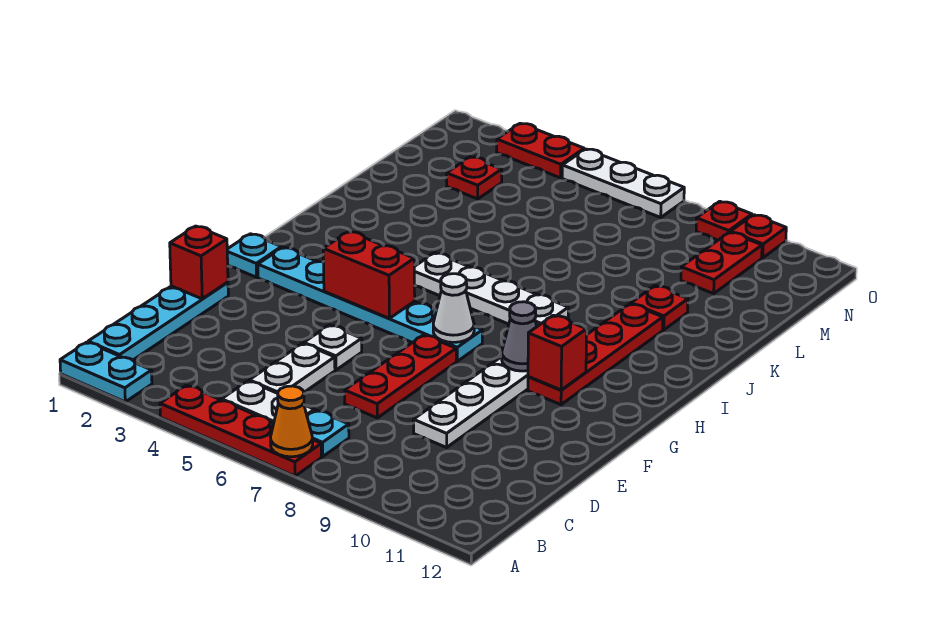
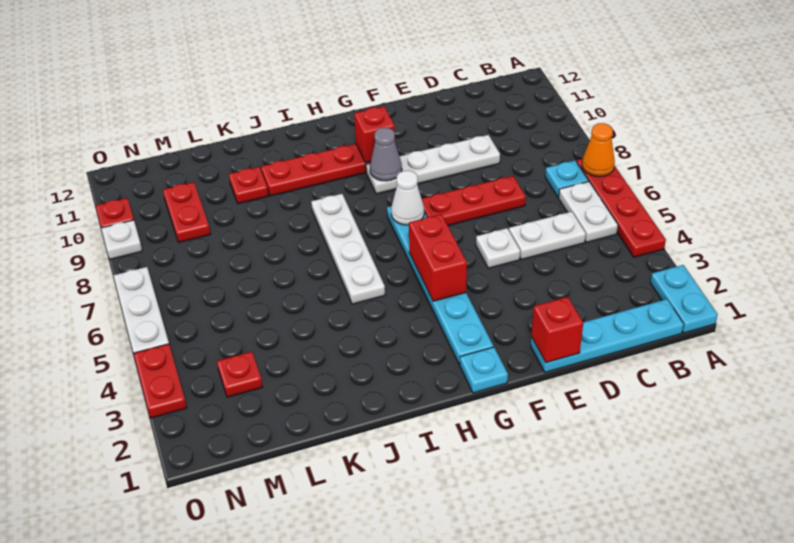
red plate M10:N10 level 1 -> red plate M9:M10 level 1
red plate O9 level 1 -> white plate O9 level 1

